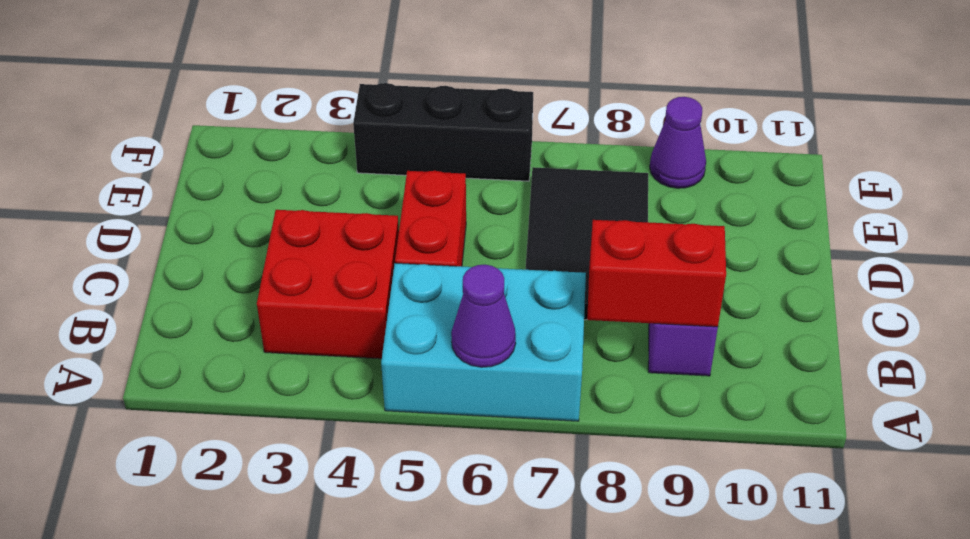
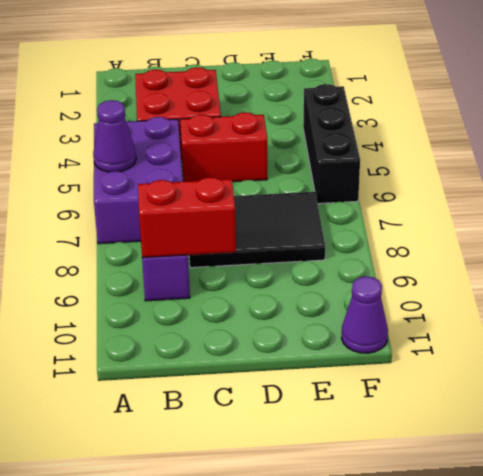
cyan brick A5:B7 level 1 -> purple brick A5:B7 level 1
red brick B8:B9 level 2 -> red brick B9:C9 level 2
purple cone F9 level 1 -> purple cone F11 level 1

